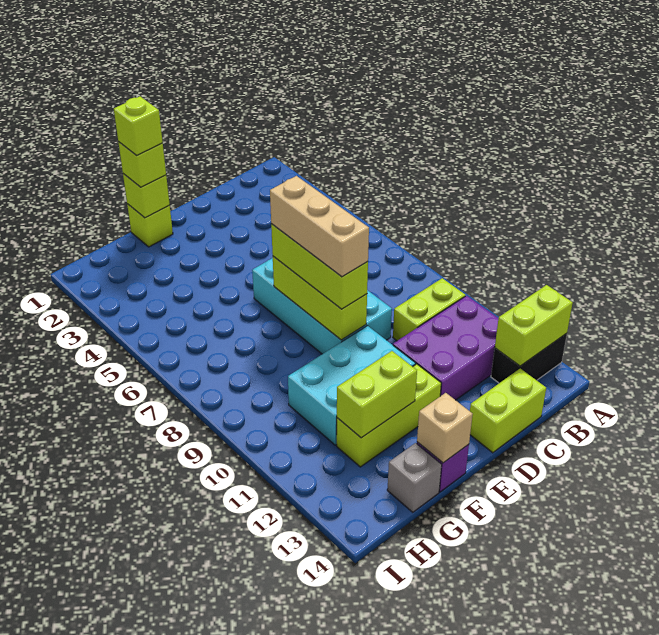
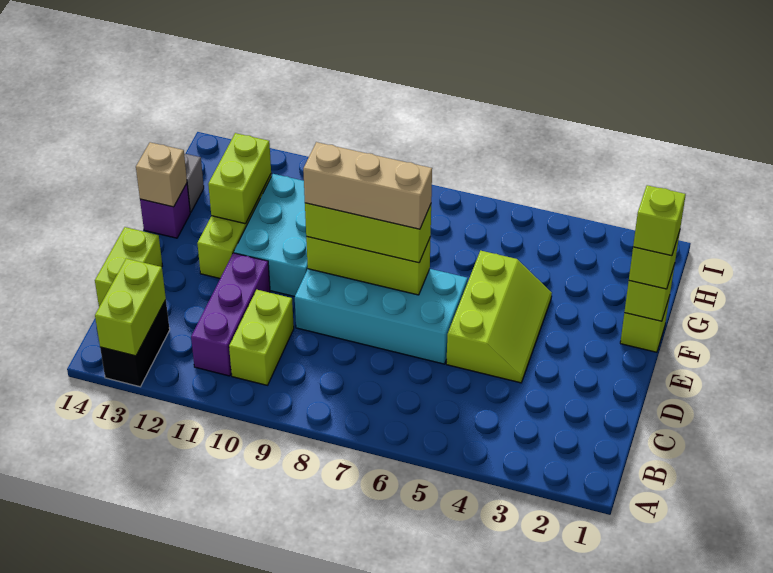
purple brick B11:D12 level 1 -> purple brick B11:D11 level 1
none -> lime slope D4:F5 level 1 top 5

